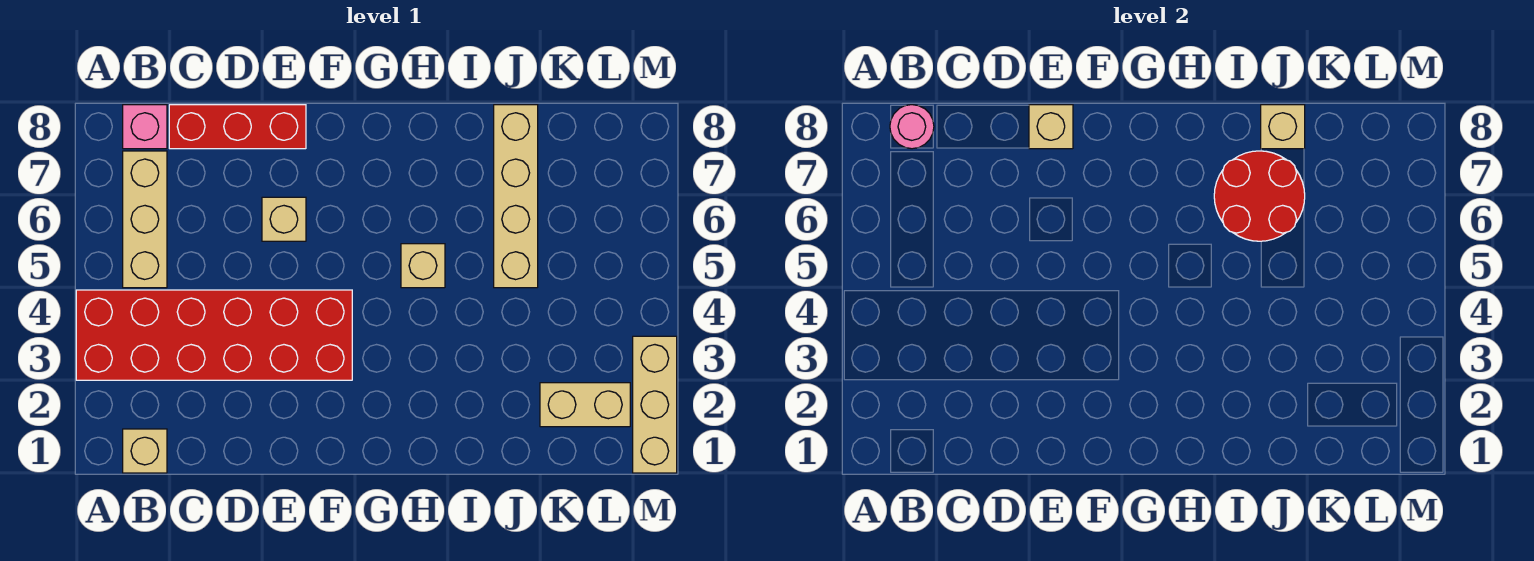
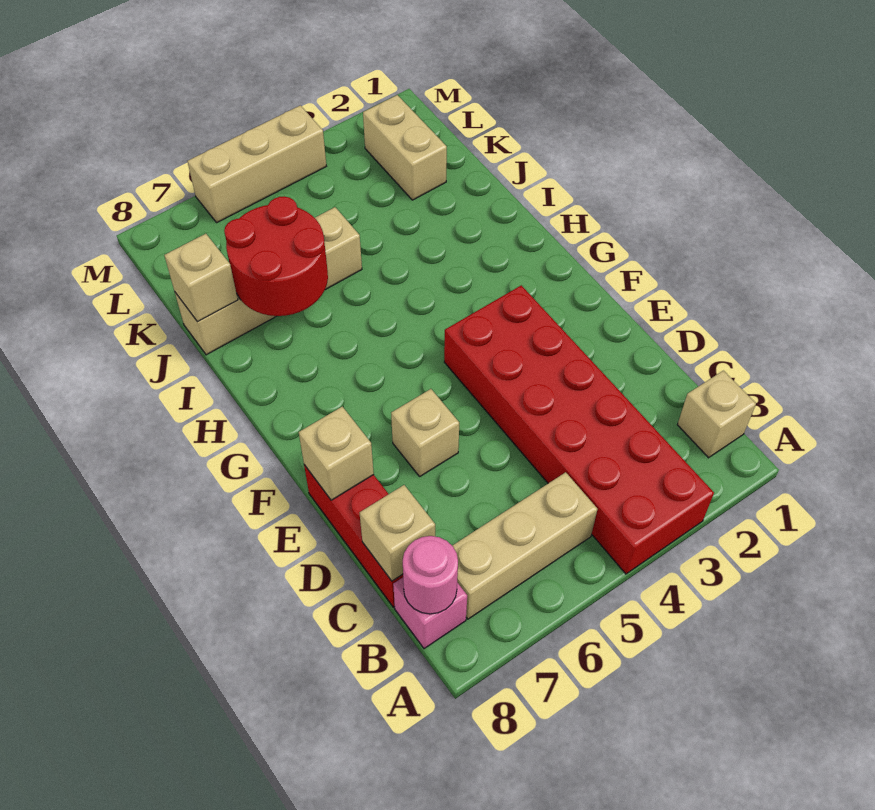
tan brick H5 level 1 -> tan brick C8 level 2
tan brick M1:M3 level 1 -> tan brick M4:M6 level 1

